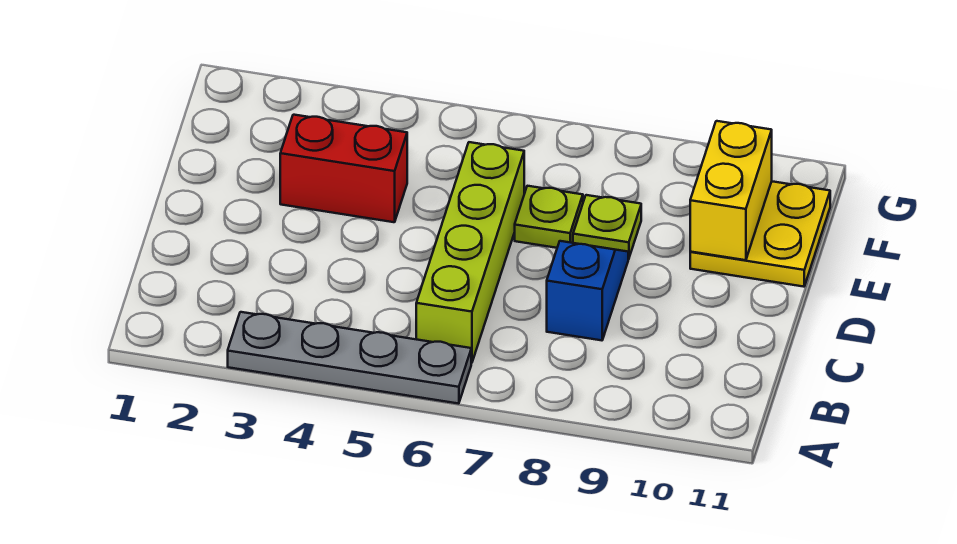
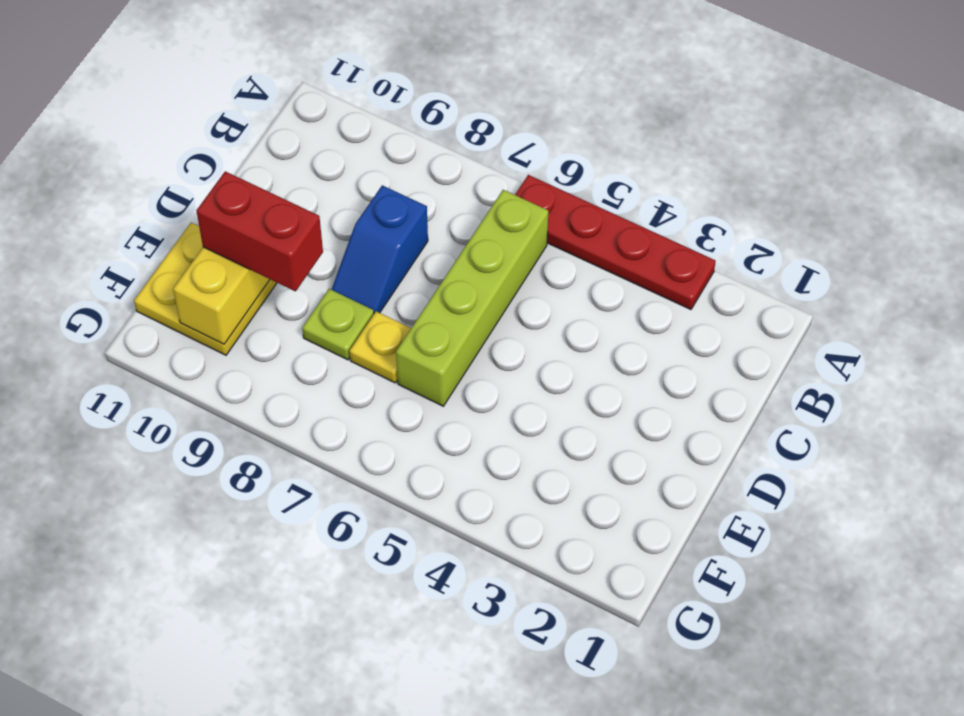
grey plate A3:A6 level 1 -> red plate A3:A6 level 1
red brick E3:E4 level 1 -> red brick E9:E10 level 3
lime plate E7 level 1 -> yellow plate E7 level 1

